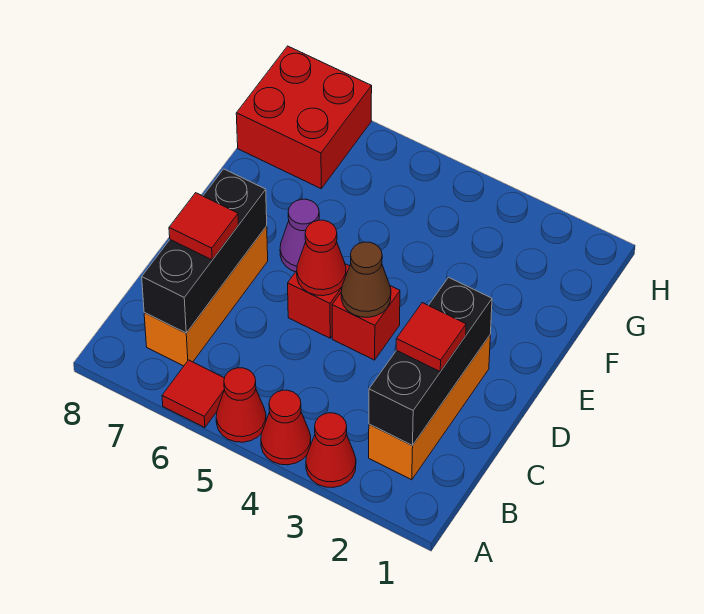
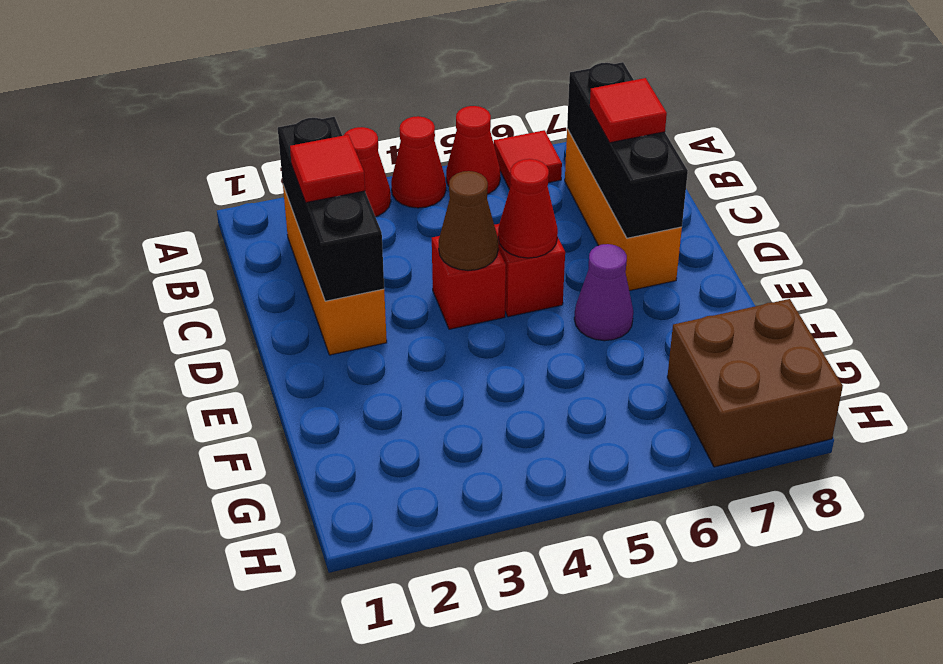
red brick G7:H8 level 1 -> brown brick G7:H8 level 1

